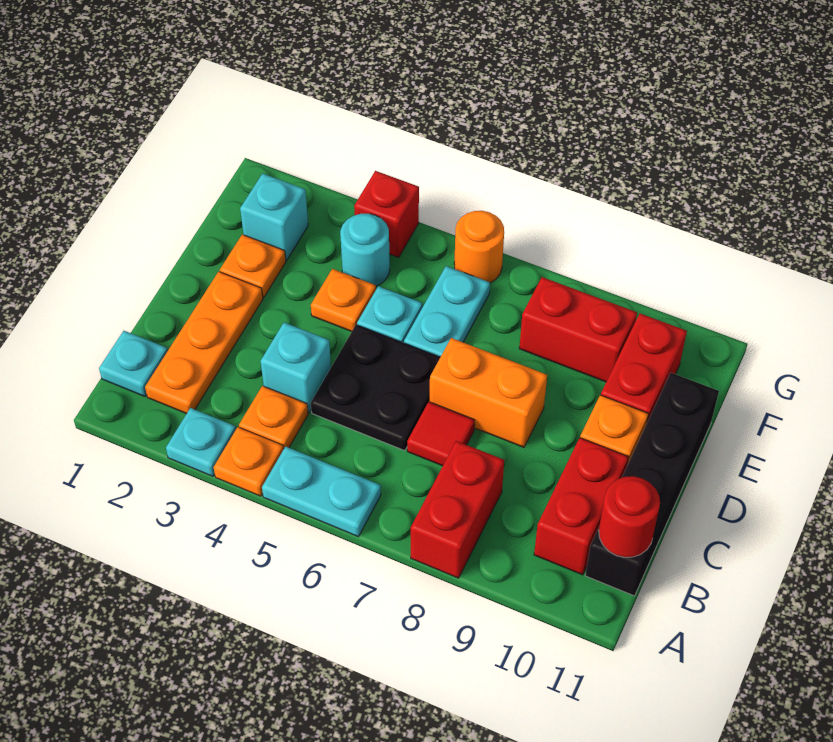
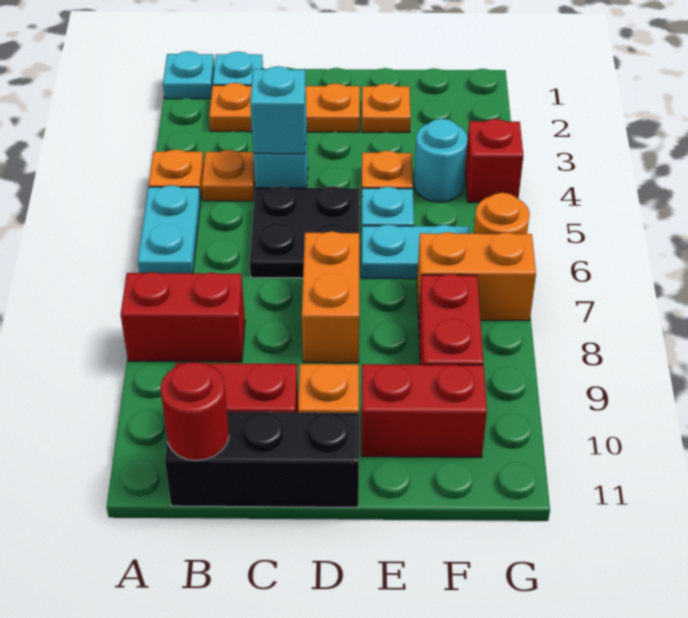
cyan plate A3 level 1 -> cyan plate A1 level 1
black brick B11:E11 level 1 -> black brick B11:D11 level 1
red tile C7 level 1 -> none
cyan brick F2 level 1 -> cyan brick C4 level 2
none -> orange brick F7:G7 level 1

